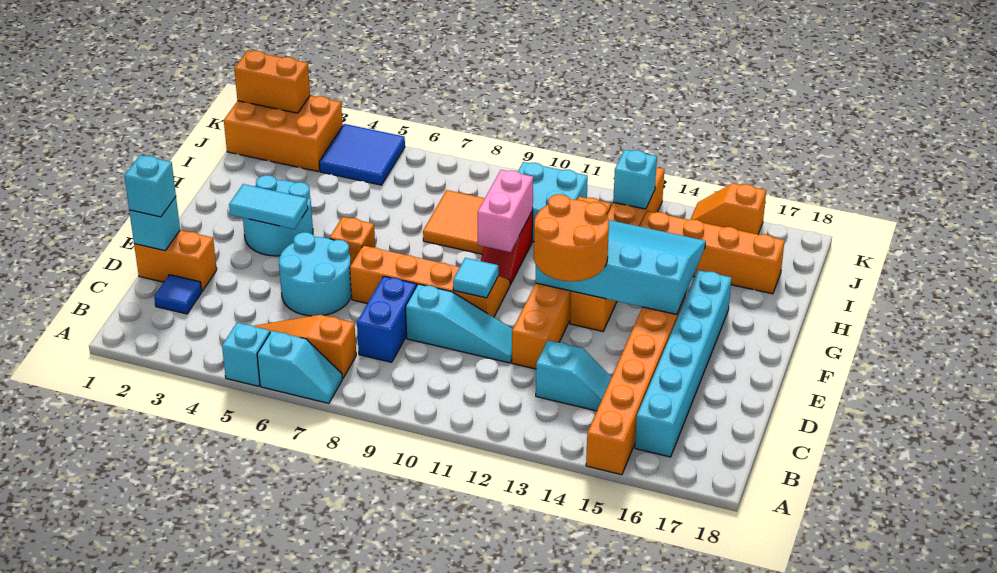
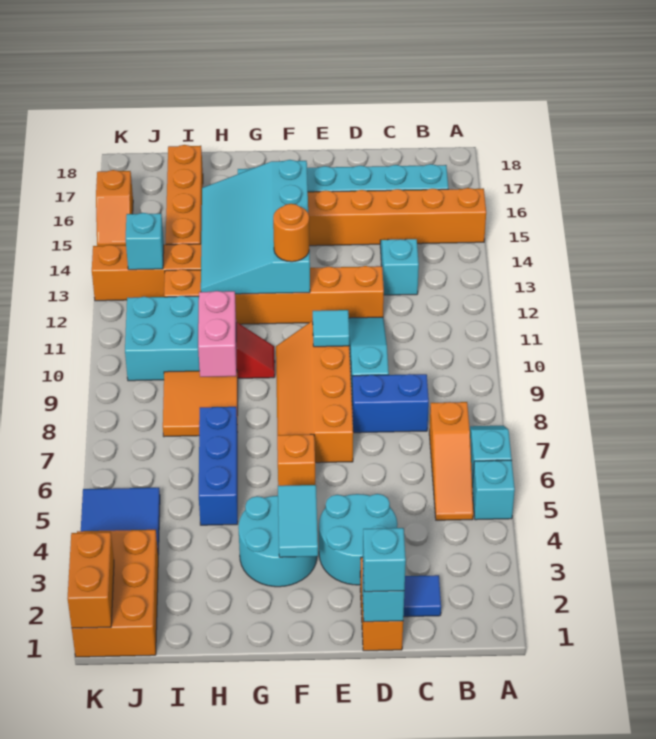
cyan round brick D5:E6 level 1 -> cyan round brick D3:E4 level 1
orange round brick E12:F13 level 3 -> orange round brick F12 level 3
pink brick G10:H10 level 2 -> pink brick H9:H10 level 2
none -> blue brick H5:H7 level 1

